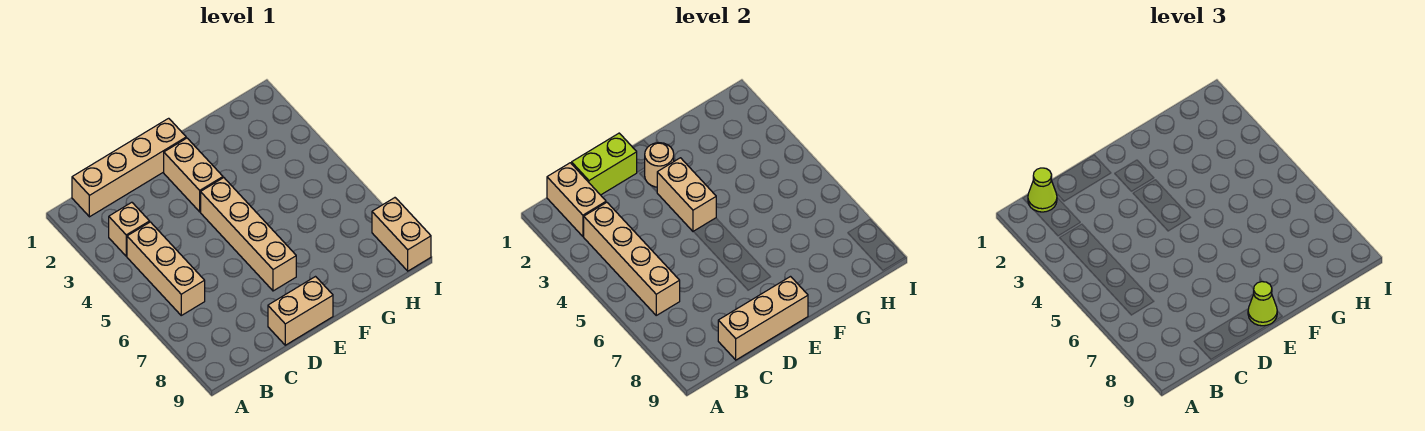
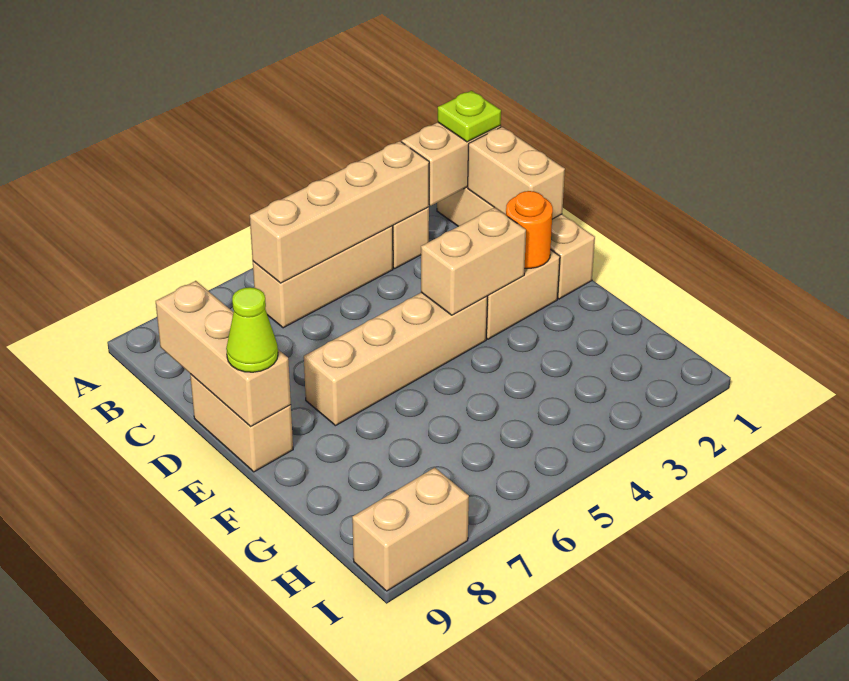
lime cone B1 level 3 -> lime plate B1 level 3
lime brick C1:D1 level 2 -> tan brick C1:D1 level 2
tan round brick E2 level 2 -> orange round brick E2 level 2

